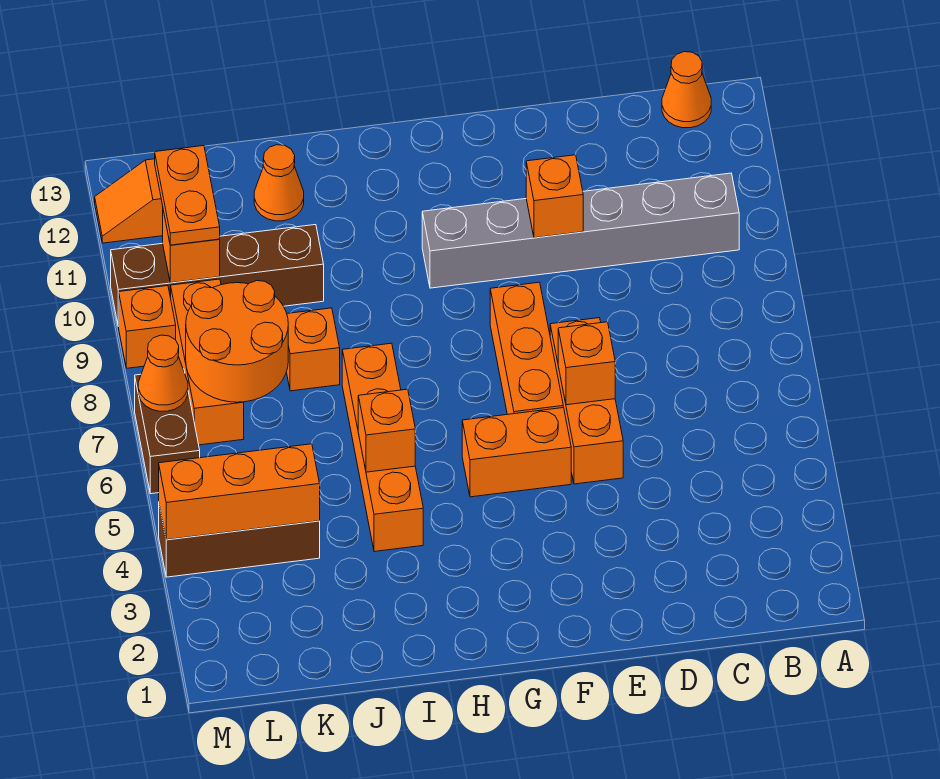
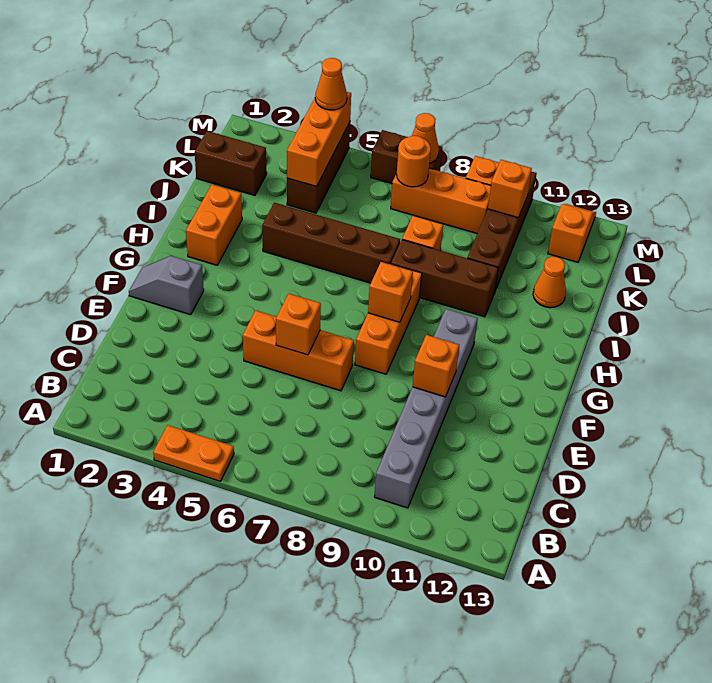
orange cone B13 level 1 -> orange cone M4 level 3
none -> grey slope F1:F2 level 1 top 2
orange brick F5:G5 level 1 -> orange brick H2:I2 level 1
orange brick F6:F8 level 1 -> orange brick F8:H8 level 1
orange brick I4:I7 level 1 -> brown brick I4:I7 level 1
orange brick I5 level 2 -> orange brick G8 level 2
none -> brown brick I8:I10 level 1
none -> brown brick K1:K2 level 1
orange round brick K7:L8 level 2 -> orange round brick L7 level 2
orange plate L10:L11 level 3 -> orange plate A4:A5 level 1

